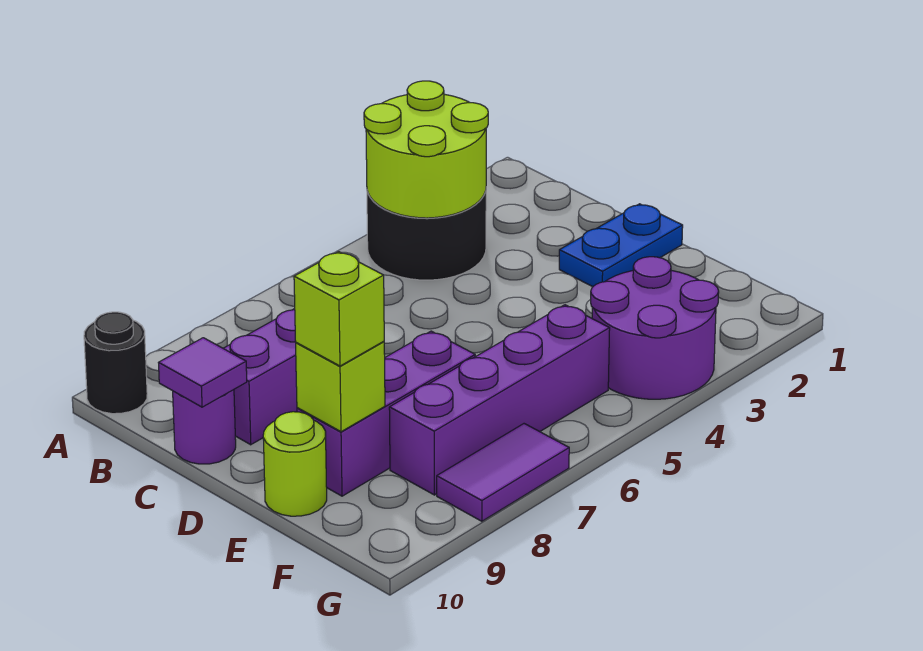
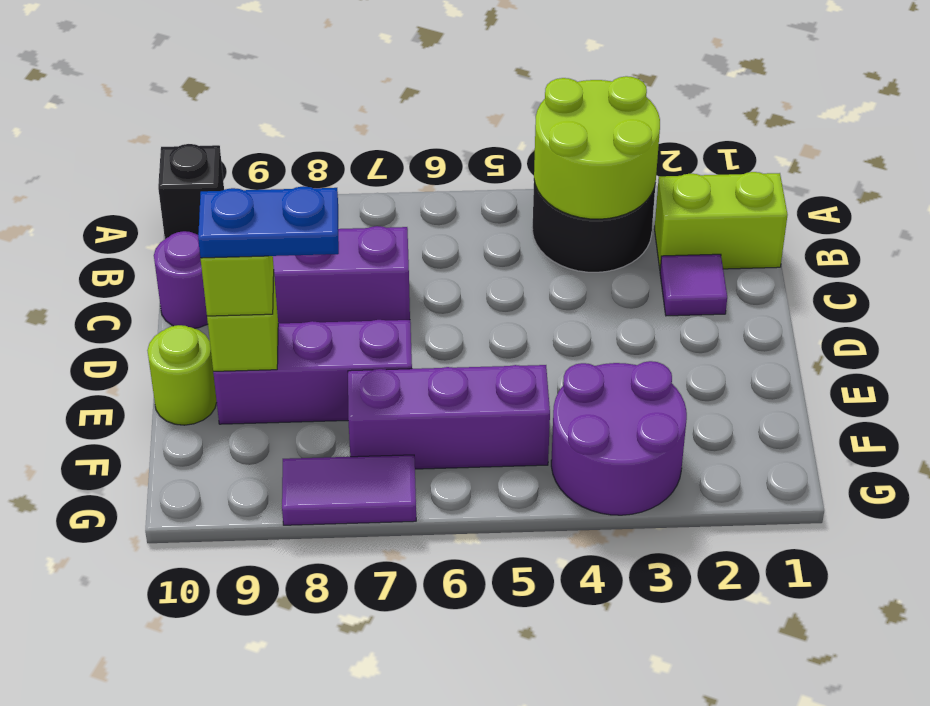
black round brick A10 level 1 -> black brick A10 level 1
none -> lime brick B1:B2 level 1
purple tile C10 level 2 -> purple tile C2 level 1
blue plate D1:D2 level 1 -> blue plate E8:E9 level 4
purple brick F5:F8 level 1 -> purple brick F5:F7 level 1

